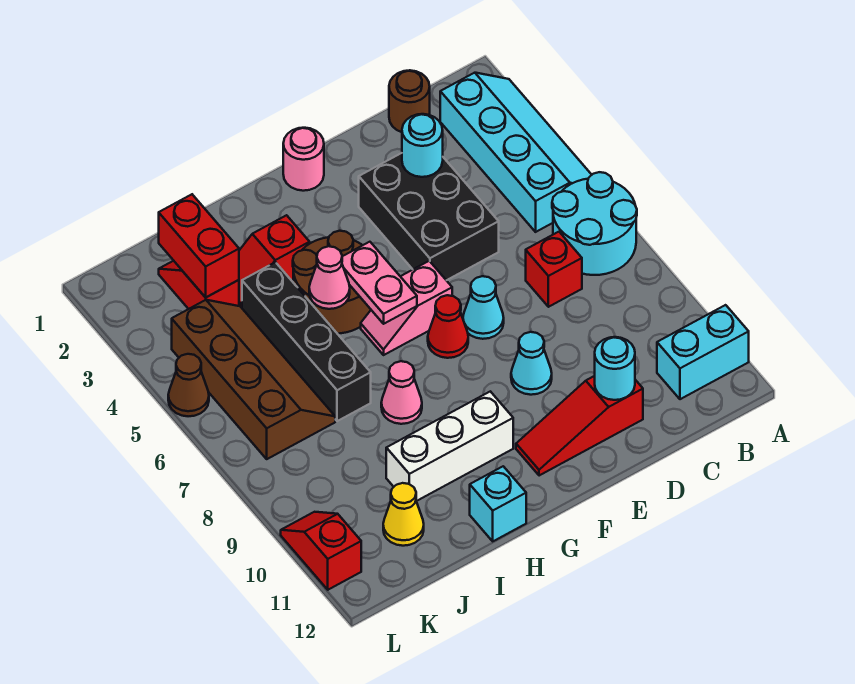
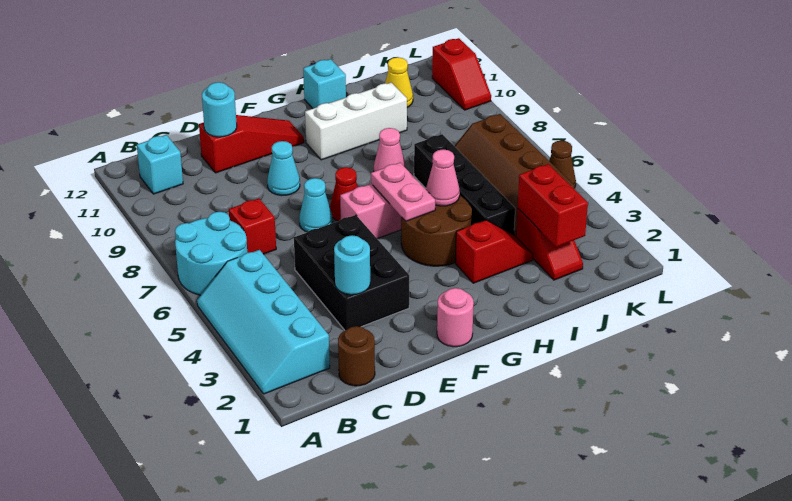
cyan brick A11:B11 level 1 -> cyan brick B11 level 1

